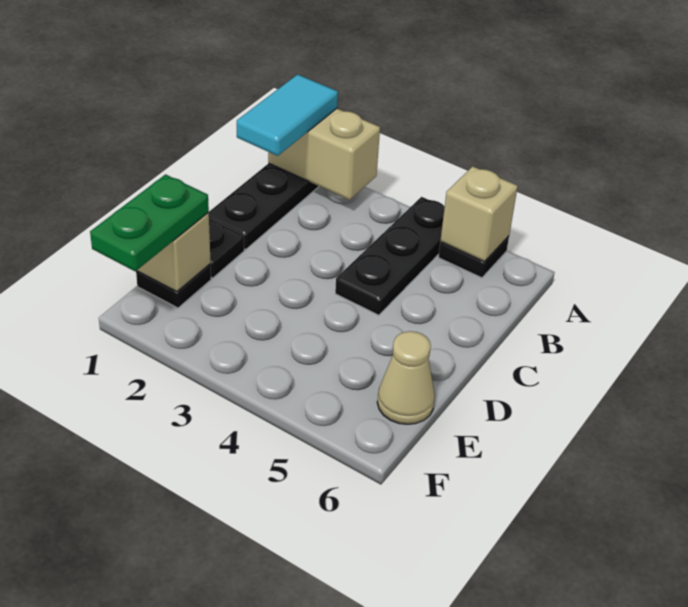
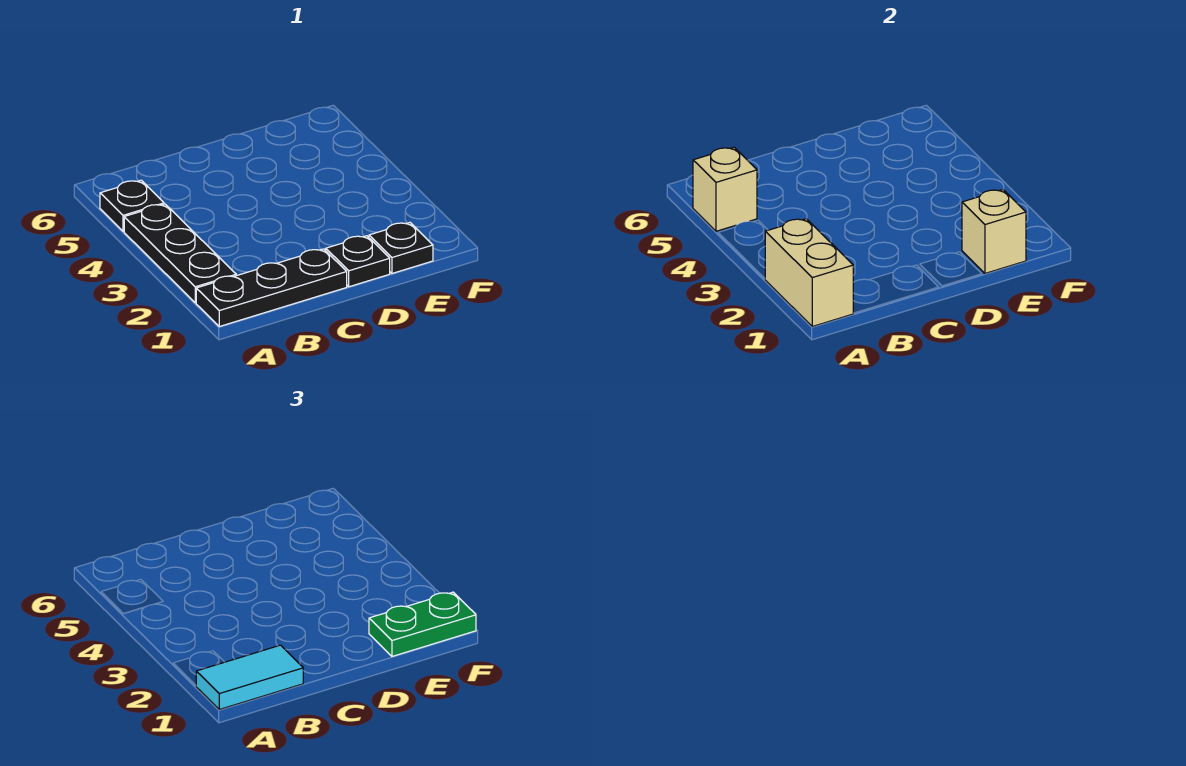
black plate A4:C4 level 1 -> black plate A2:A4 level 1
tan cone E6 level 1 -> none

